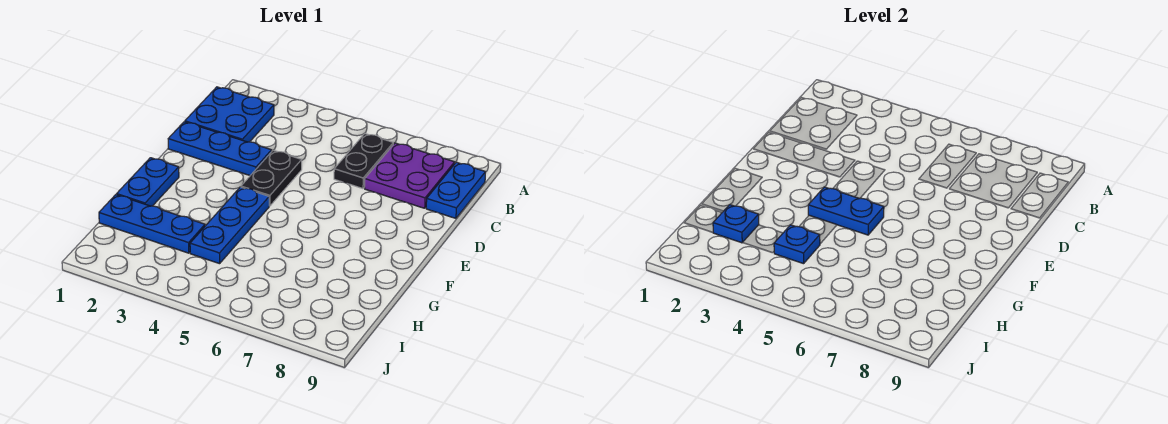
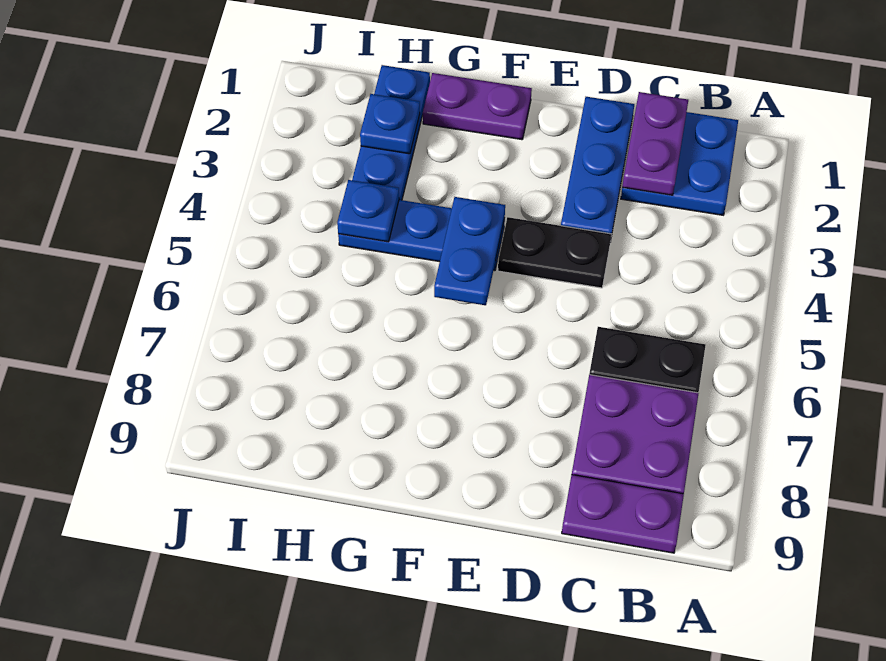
blue plate B9:C9 level 1 -> purple plate B9:C9 level 1
none -> purple plate C1:C2 level 2
blue plate F1:G1 level 1 -> purple plate F1:G1 level 1

